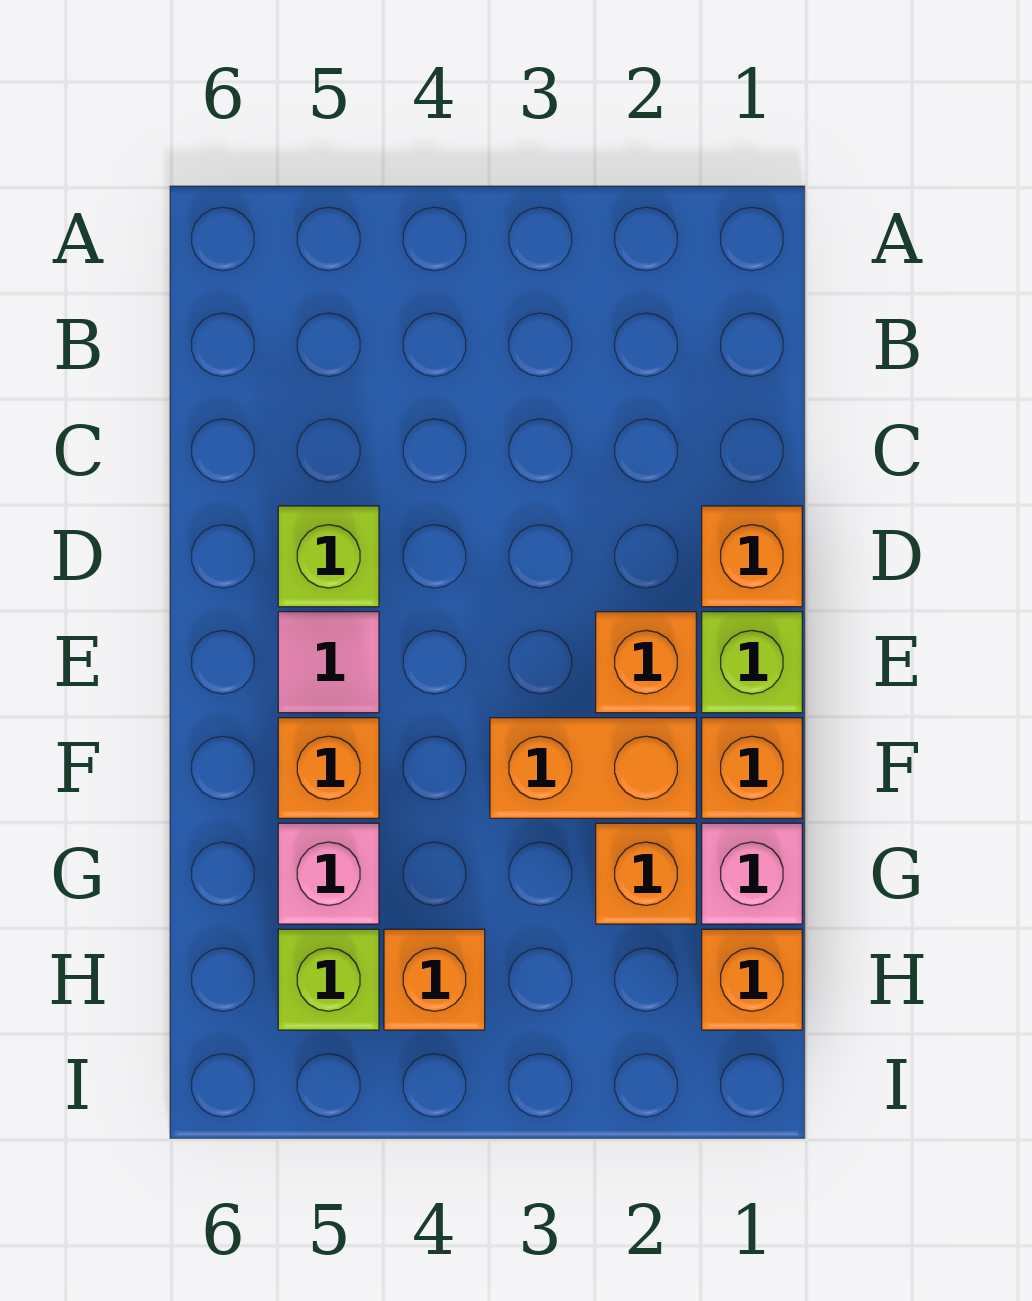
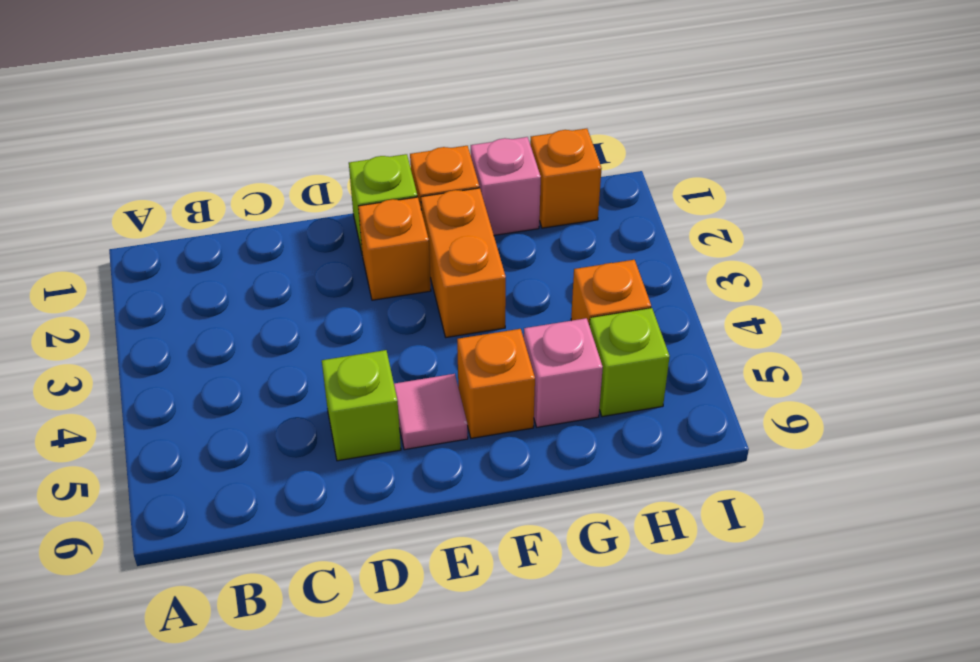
orange brick D1 level 1 -> none
orange brick G2 level 1 -> none

